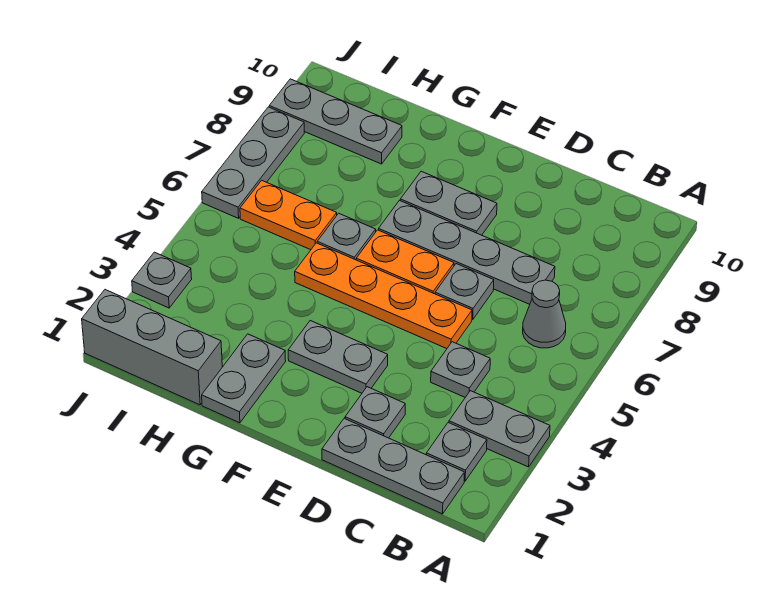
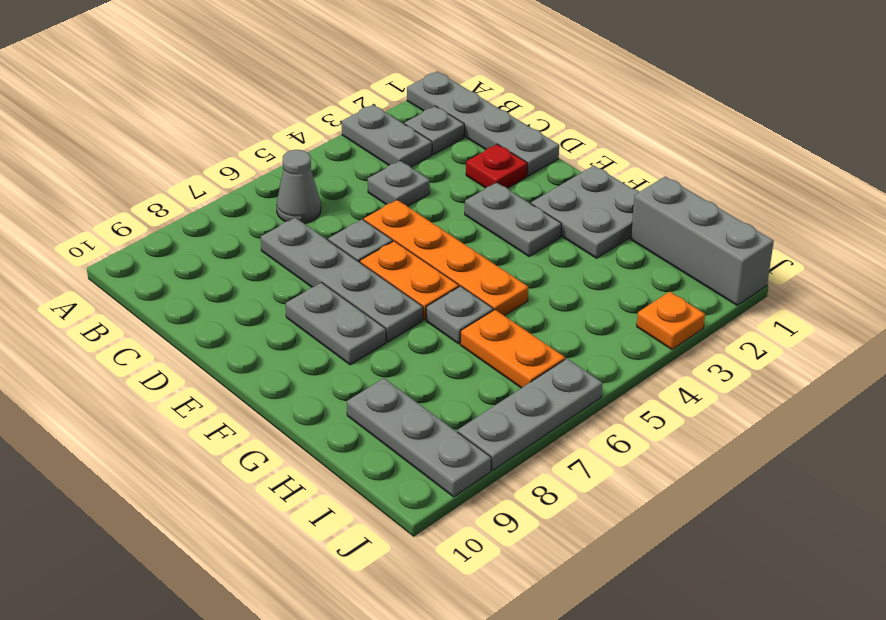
grey plate B1:D1 level 1 -> grey plate A1:D1 level 1
grey plate D2 level 1 -> red plate D2 level 1
grey plate G1:G2 level 1 -> grey plate F1:G2 level 1
grey plate J3 level 1 -> orange plate J3 level 1

